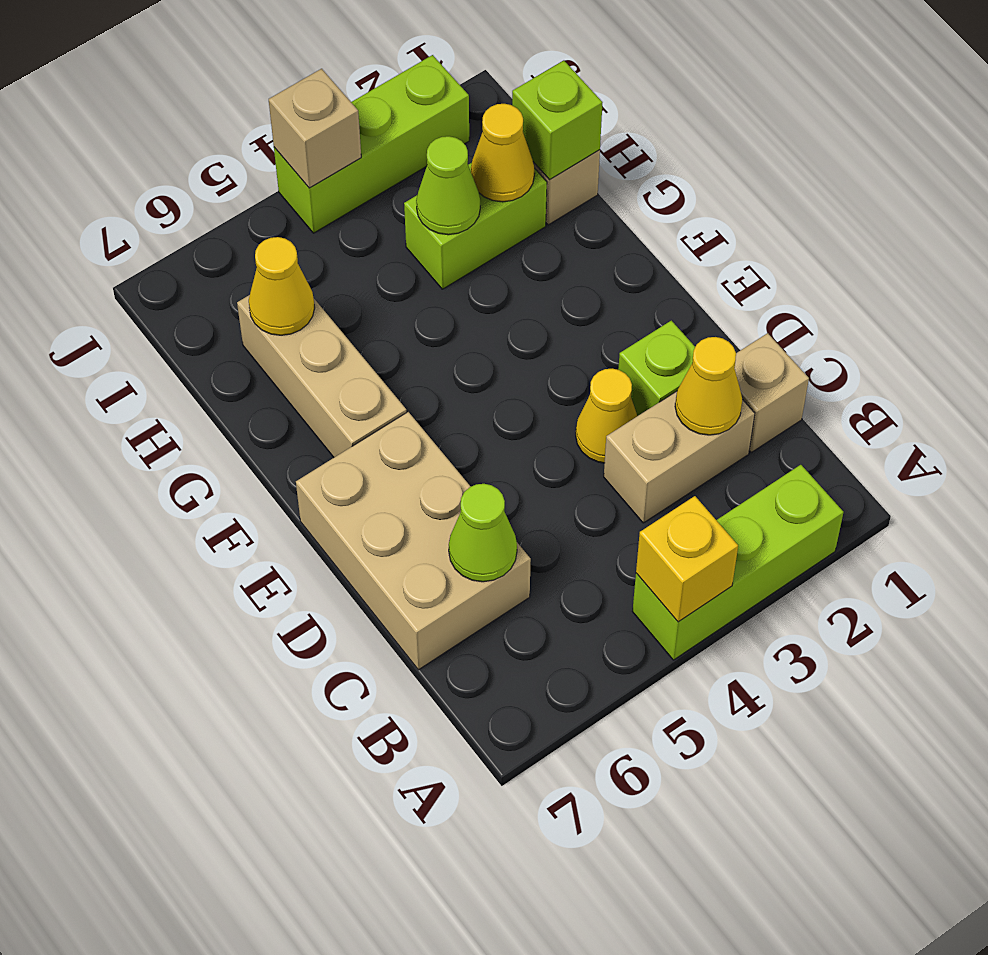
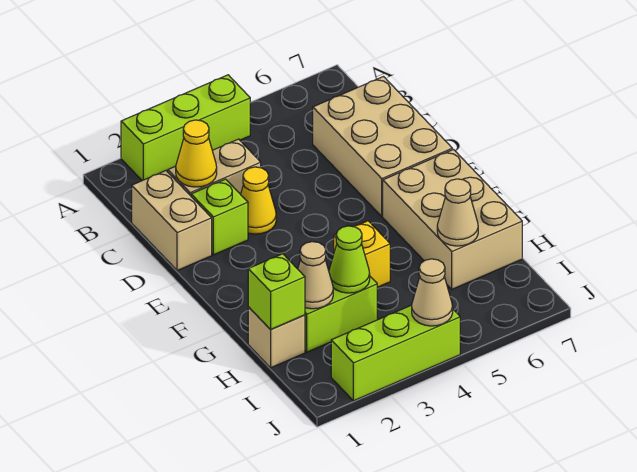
yellow brick A4 level 2 -> yellow brick G4 level 1
tan brick C1 level 1 -> tan brick C1:D1 level 1
lime cone C6 level 2 -> none
tan brick F6:H6 level 1 -> tan brick F6:H7 level 1
yellow cone H2 level 2 -> tan cone H2 level 2
yellow cone H6 level 2 -> tan cone H6 level 2
tan brick J4 level 2 -> tan cone J4 level 2

